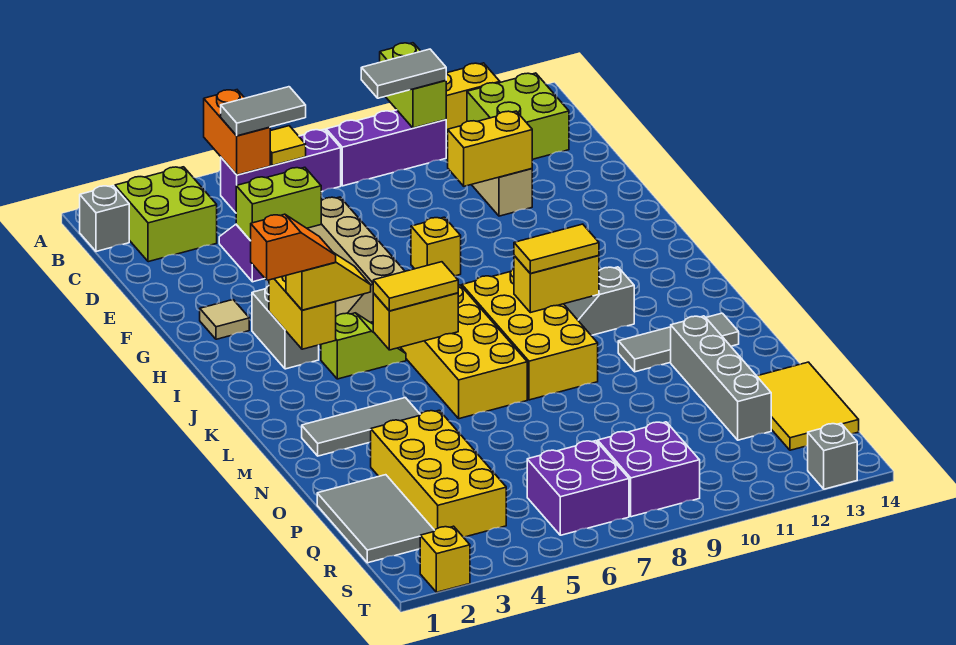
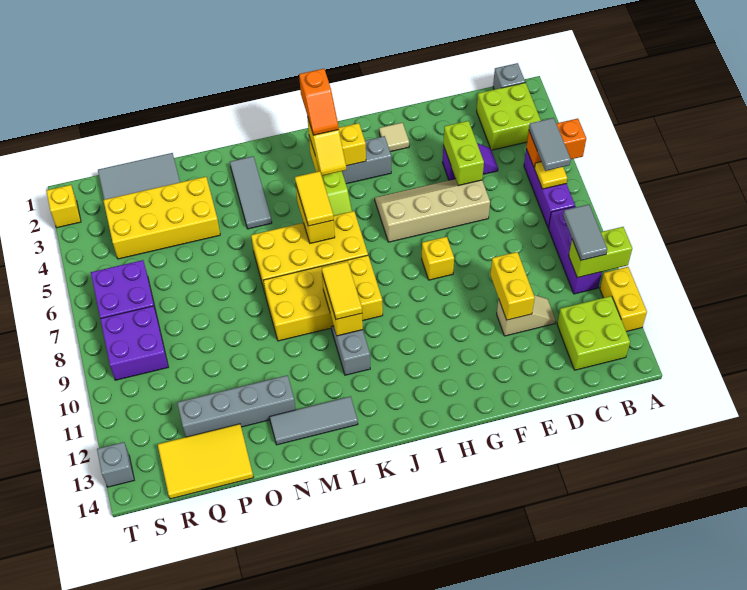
grey tile M11:M13 level 1 -> grey tile L13:N13 level 1

